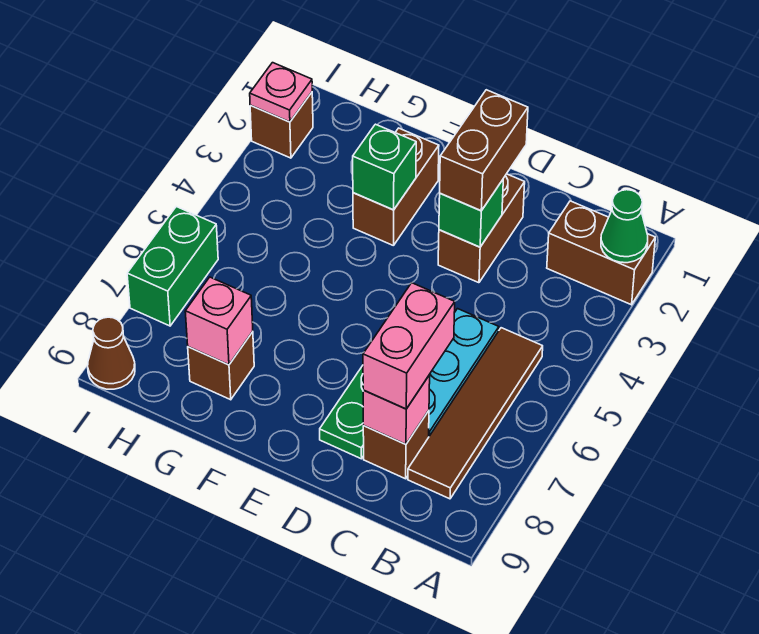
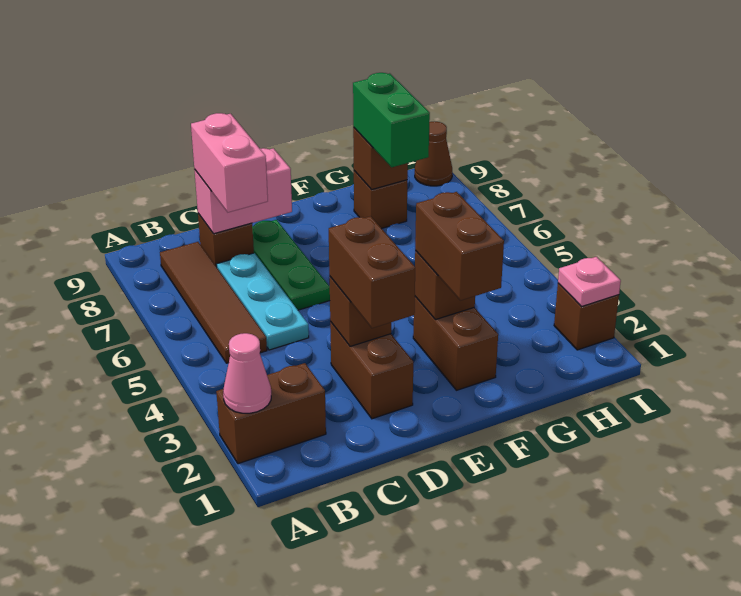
green cone A2 level 2 -> pink cone A2 level 2
pink brick C8 level 2 -> pink brick C8:D8 level 2
green brick D3 level 2 -> brown brick D3 level 2
none -> brown brick F2:F3 level 3
green brick F3 level 2 -> brown brick F3 level 2
pink brick G8 level 2 -> brown brick G8 level 2
green brick I6:I7 level 1 -> green brick G7:G8 level 3

